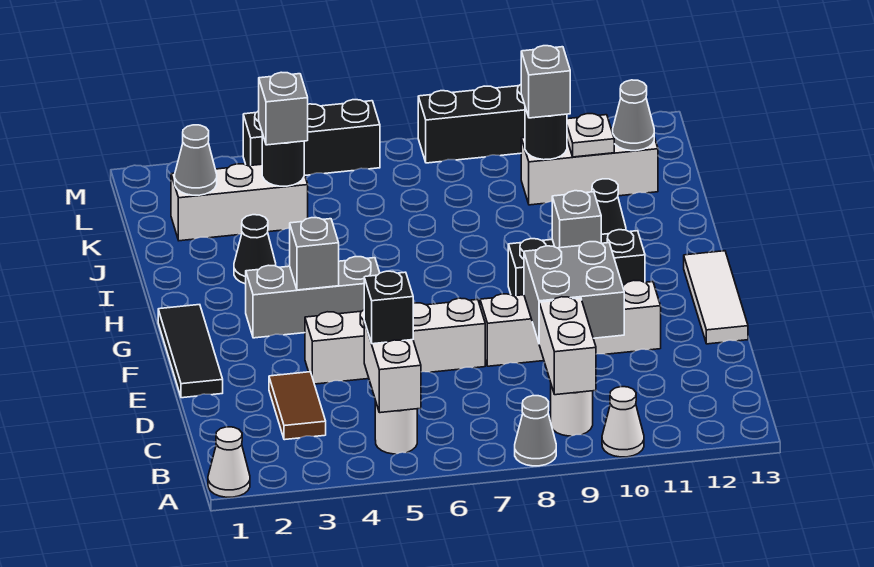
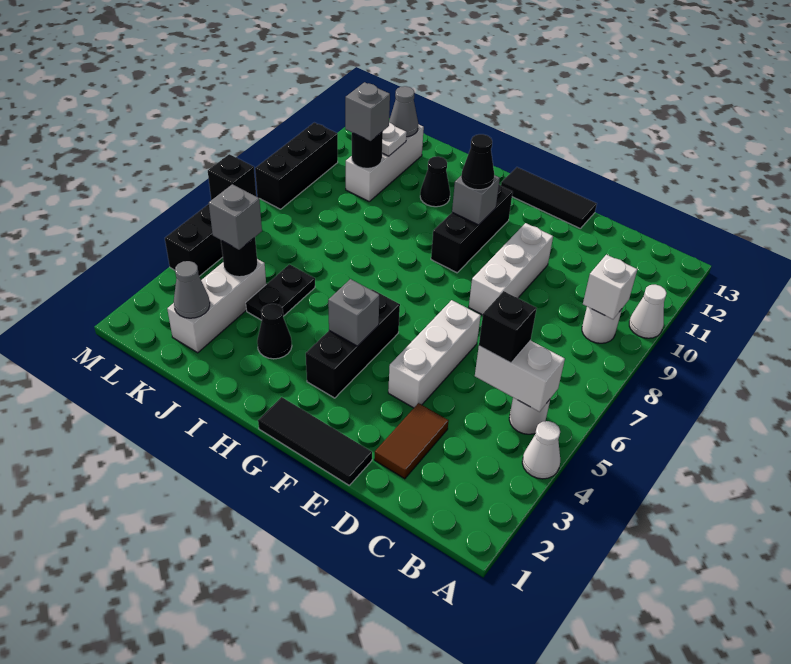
white cone A1 level 1 -> white cone A4 level 1
grey cone A8 level 1 -> none
white brick B9:C9 level 2 -> white brick B9 level 2
brown tile C3:D3 level 1 -> brown tile D2:D3 level 1
grey brick D9:E10 level 2 -> none
white brick E4:E7 level 1 -> white brick E4:E6 level 1
white brick E8:E11 level 1 -> white brick E8:E10 level 1
white tile E13:G13 level 1 -> black tile E13:G13 level 1
grey brick G3:G5 level 1 -> black brick G3:G5 level 1
none -> black cone G10 level 3
none -> black plate J4:J5 level 1
none -> black brick M6 level 2

